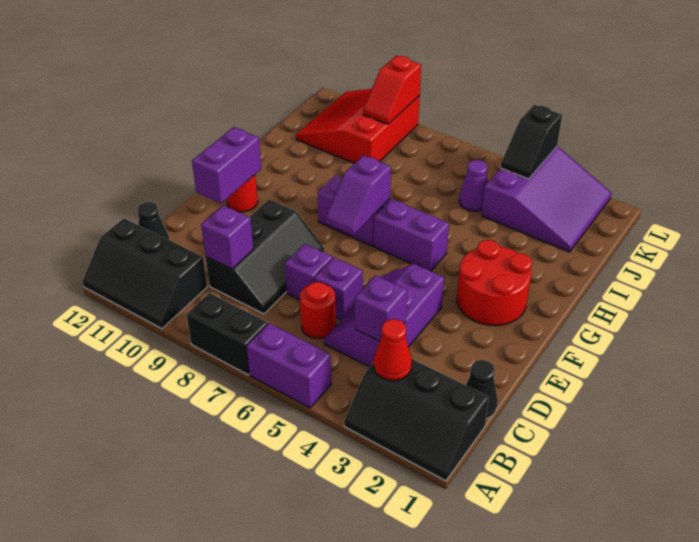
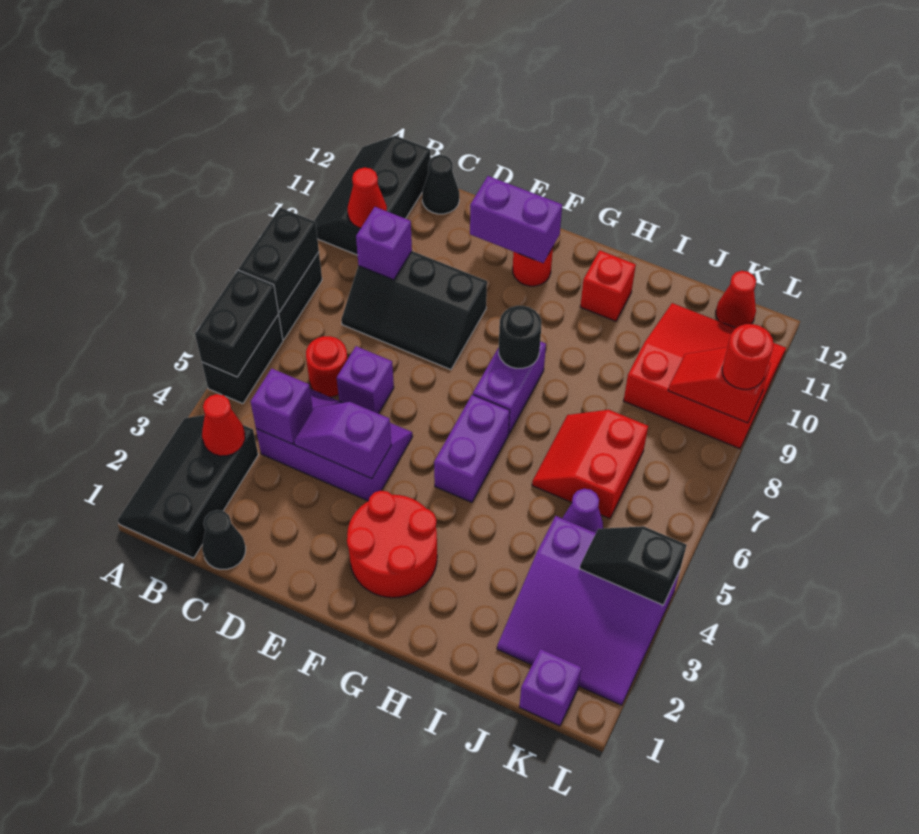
purple brick A5:A6 level 1 -> black brick A5:A6 level 1
none -> black brick A5:A6 level 2
none -> black brick A7:A8 level 2
none -> red cone B10 level 2
purple brick D7 level 1 -> purple brick K1 level 1
purple slope F7:G7 level 2 top G -> purple slope D4:E4 level 2 top E
none -> black round brick G8 level 2
none -> red brick H11 level 1
none -> red slope I6:J7 level 1 top J
none -> red cone K12 level 1
none -> red round brick L9 level 3

